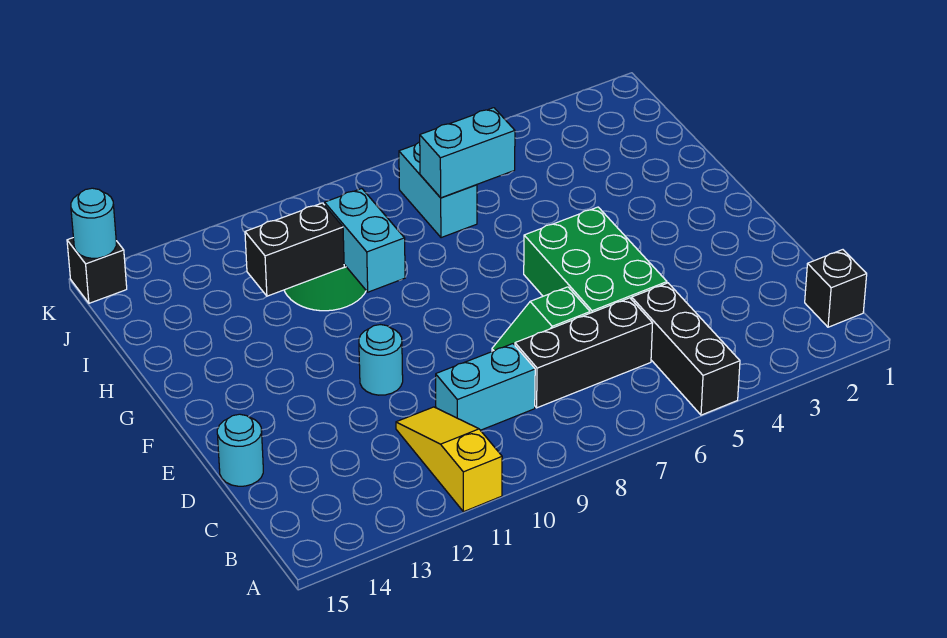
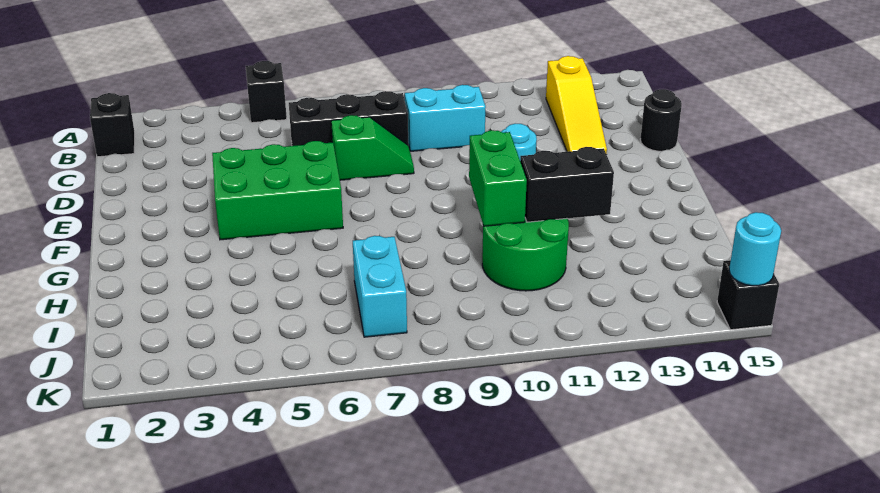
black brick A5:C5 level 1 -> black brick A5 level 1
yellow slope A11:C11 level 1 top A -> yellow slope B13:D13 level 1 top B
green brick D5:F6 level 1 -> green brick E4:F6 level 1
cyan round brick D15 level 1 -> black round brick D15 level 1
cyan brick G10:H10 level 2 -> green brick G10:H10 level 2
cyan brick I6:I7 level 2 -> none

